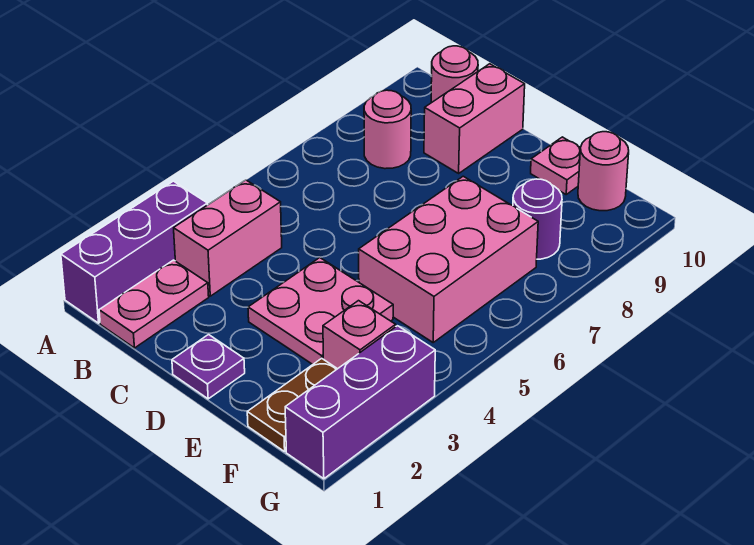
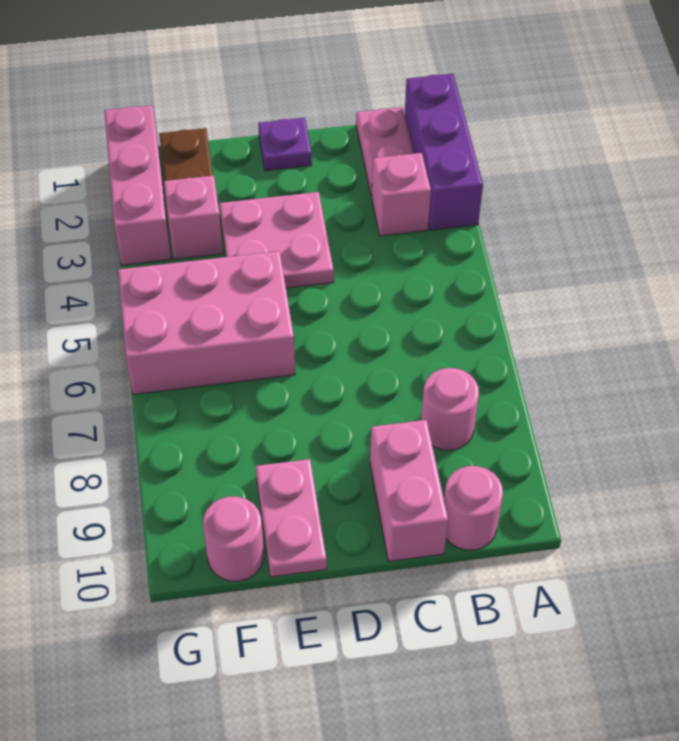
pink brick B3:B4 level 1 -> pink brick B3 level 1
pink brick E5:F7 level 1 -> pink brick E5:G6 level 1
pink plate E10 level 1 -> pink plate E9:E10 level 1
purple round brick F8 level 1 -> none
purple brick G1:G3 level 1 -> pink brick G1:G3 level 1

